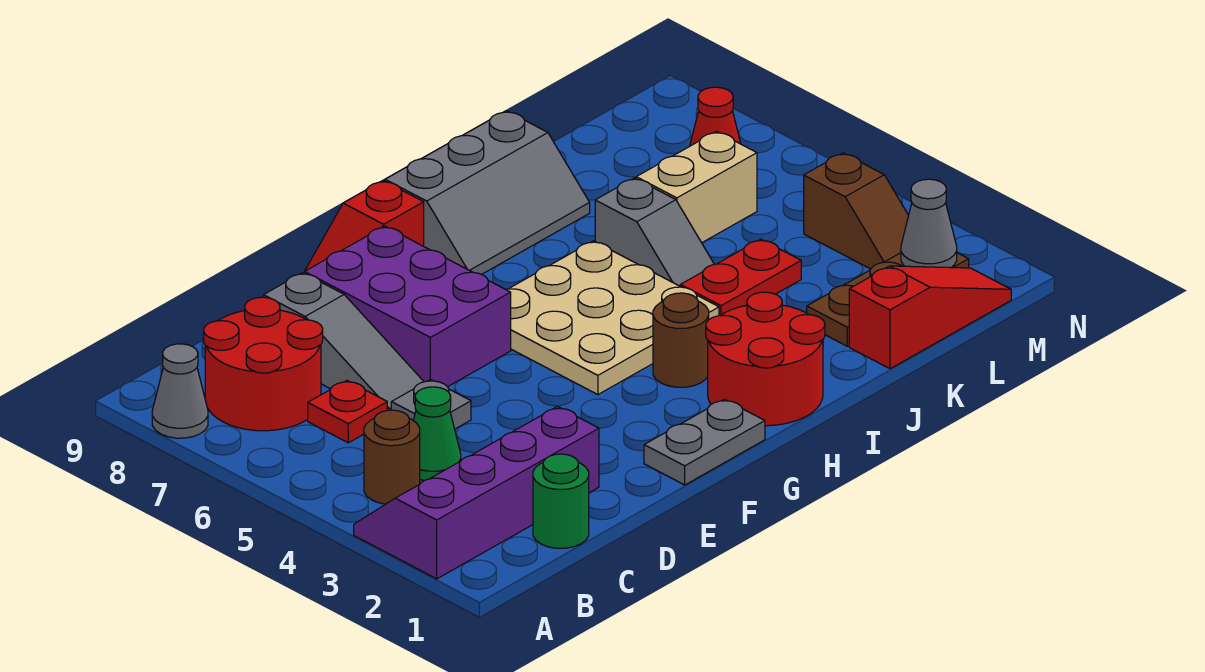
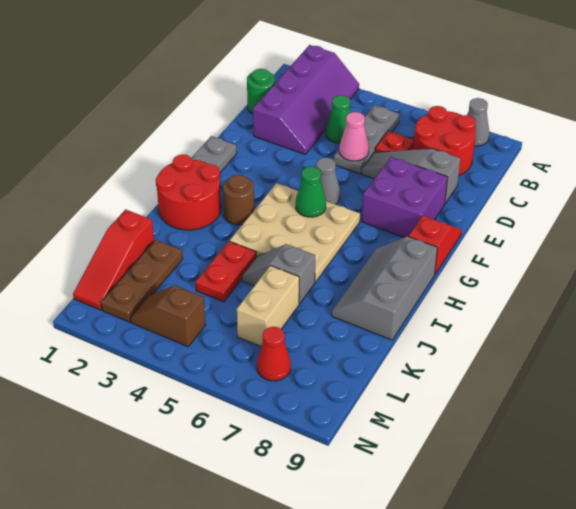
brown round brick B4 level 1 -> none
grey plate D5 level 1 -> grey plate B5:D5 level 1
none -> pink cone D5 level 2
purple brick E6:F8 level 1 -> purple brick E7:F8 level 1
none -> green cone G5 level 2
grey cone M2 level 2 -> grey cone F5 level 1

